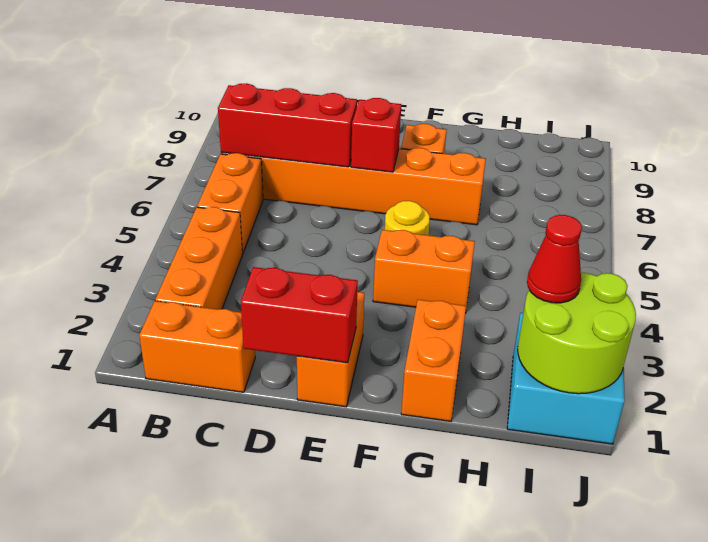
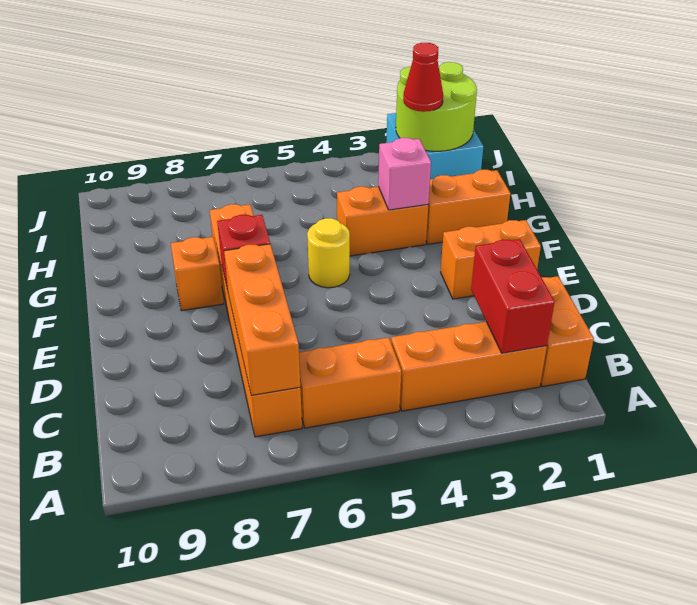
red brick B7:D7 level 2 -> orange brick B7:D7 level 2
red brick D1:E1 level 2 -> red brick B2:C2 level 2
orange brick F4:G4 level 1 -> orange brick G3:G4 level 1
none -> pink brick G3 level 2

